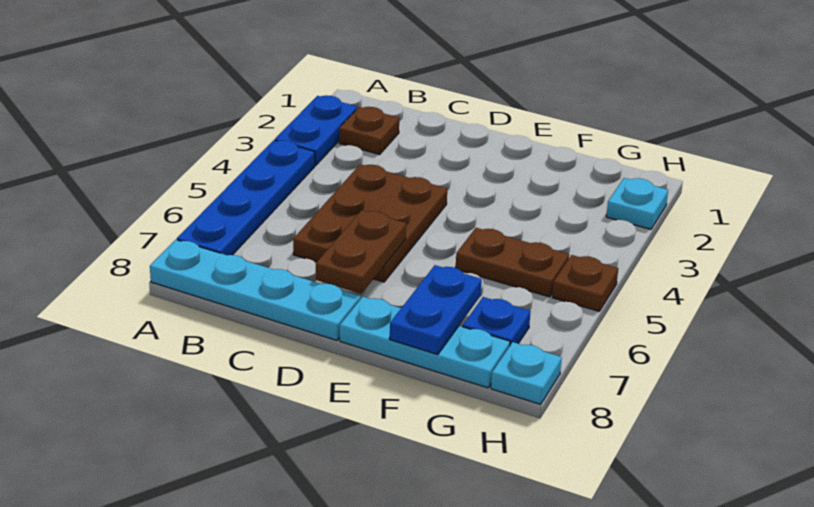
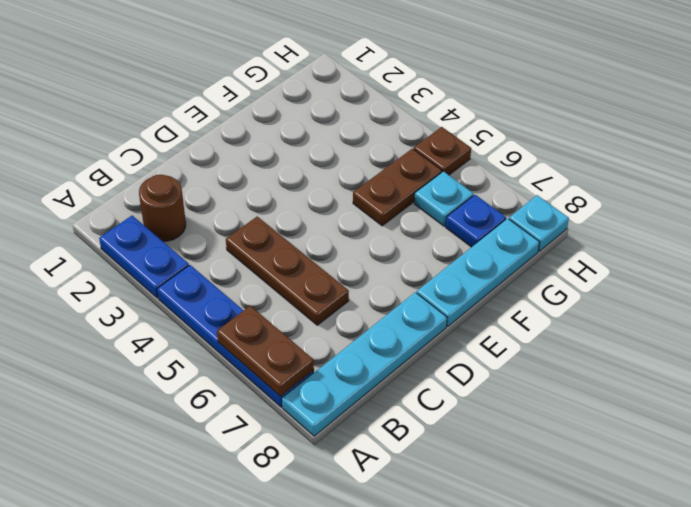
brown plate B2 level 1 -> brown round brick B2 level 1
brown plate C4:D6 level 1 -> brown plate C4:C6 level 1
brown plate D6:D7 level 2 -> brown plate A6:A7 level 2
blue plate F7:F8 level 2 -> none
cyan plate H2 level 1 -> cyan plate G6 level 1

